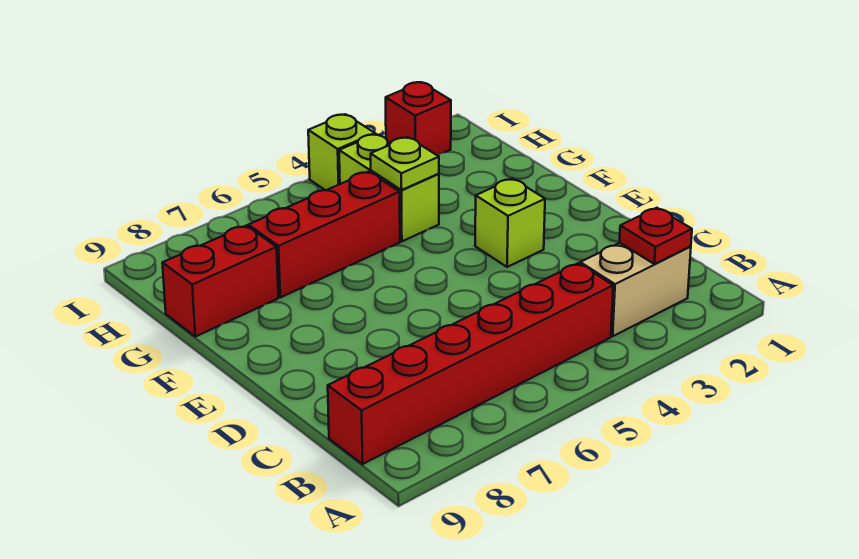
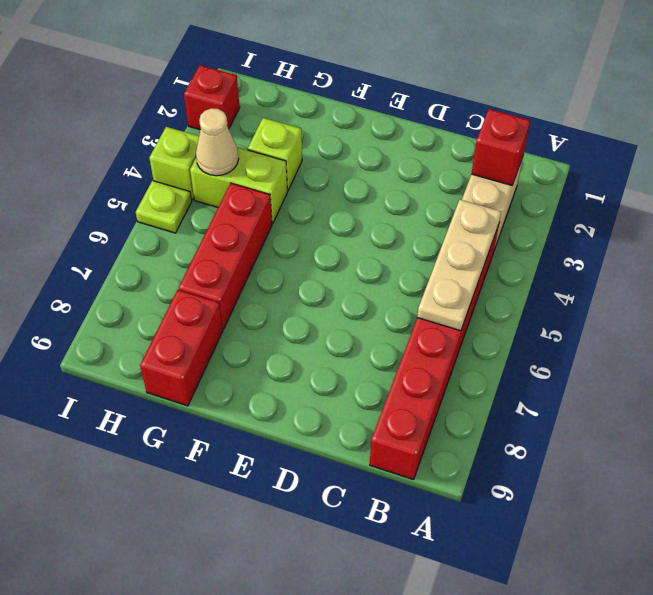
red plate B2 level 2 -> red brick B2 level 2
none -> tan plate B4:B6 level 2
lime brick E3 level 1 -> lime brick G3 level 1
lime plate G4 level 2 -> lime plate I5 level 1
none -> tan cone H4 level 2

